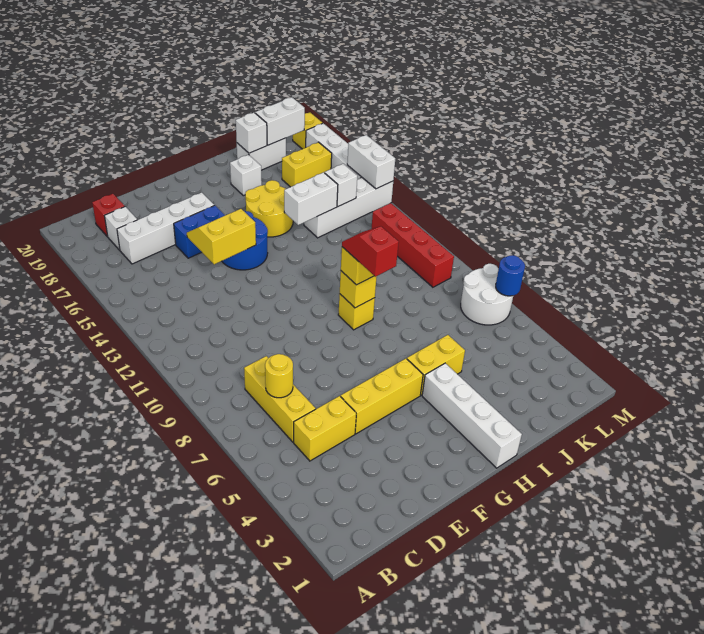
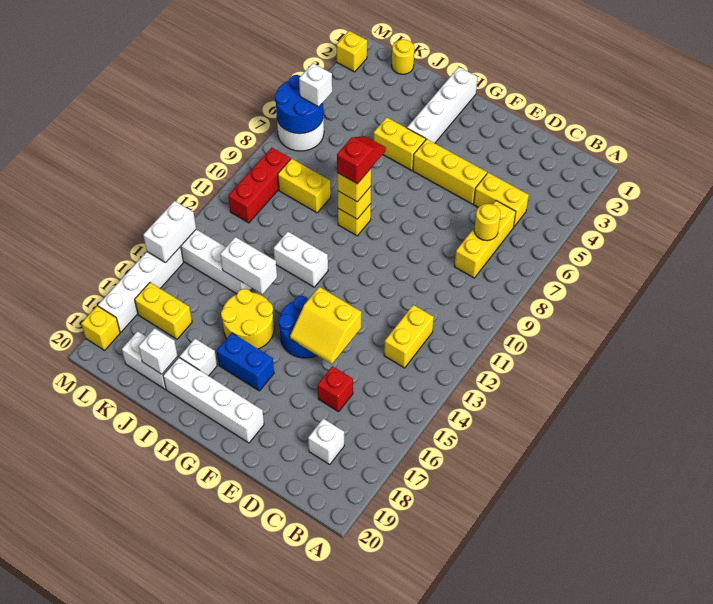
none -> yellow brick C12:C13 level 1
white brick C17:F17 level 1 -> white brick F19:I19 level 1
red brick C19 level 1 -> red brick D16 level 1
blue brick E16:F16 level 1 -> blue brick G17:H17 level 1
red slope H8:H9 level 4 top 8 -> red slope H8:H9 level 4 top 9
none -> yellow brick J9:K9 level 1
none -> yellow round brick K1 level 1
white brick K14 level 2 -> white brick L6 level 3
white brick K19:L19 level 2 -> white brick H12:I12 level 1
red brick L9:L12 level 1 -> red brick L9:L11 level 1
none -> yellow brick M2 level 1
blue round brick M6 level 2 -> blue round brick L6:M7 level 2

